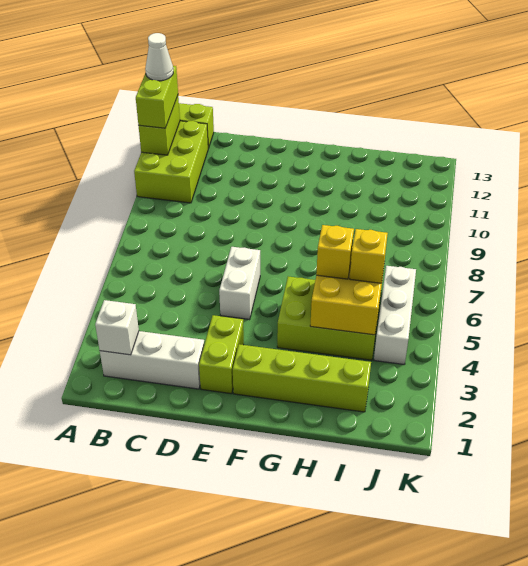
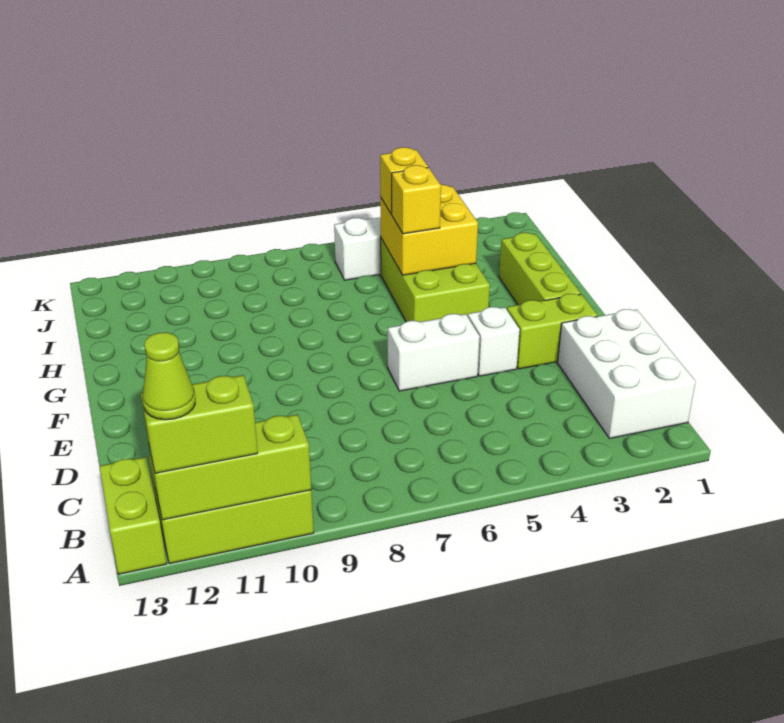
lime brick A11:A12 level 2 -> lime brick A10:A12 level 2
white cone A12 level 4 -> lime cone A12 level 4
white brick B2:D2 level 1 -> white brick B1:D2 level 1
white brick B2 level 2 -> white brick E4 level 1
lime brick F2:I2 level 1 -> lime brick F2:H2 level 1

